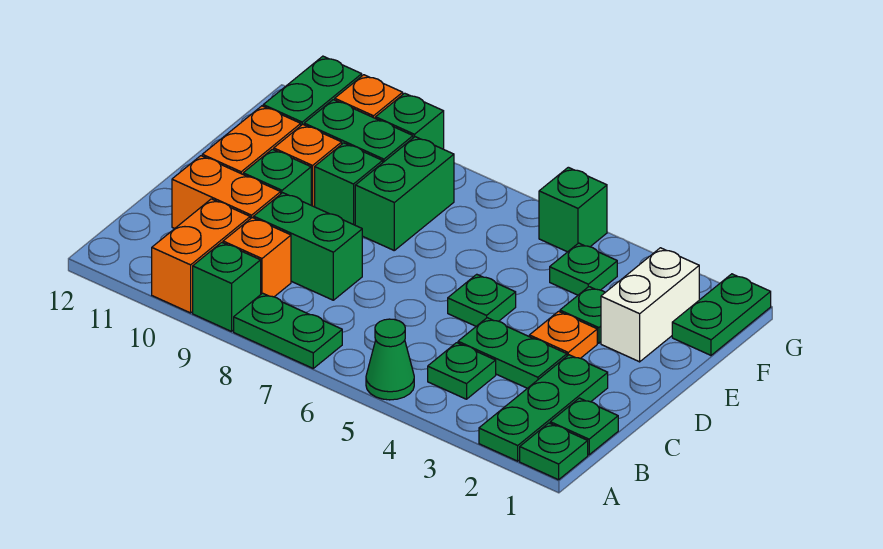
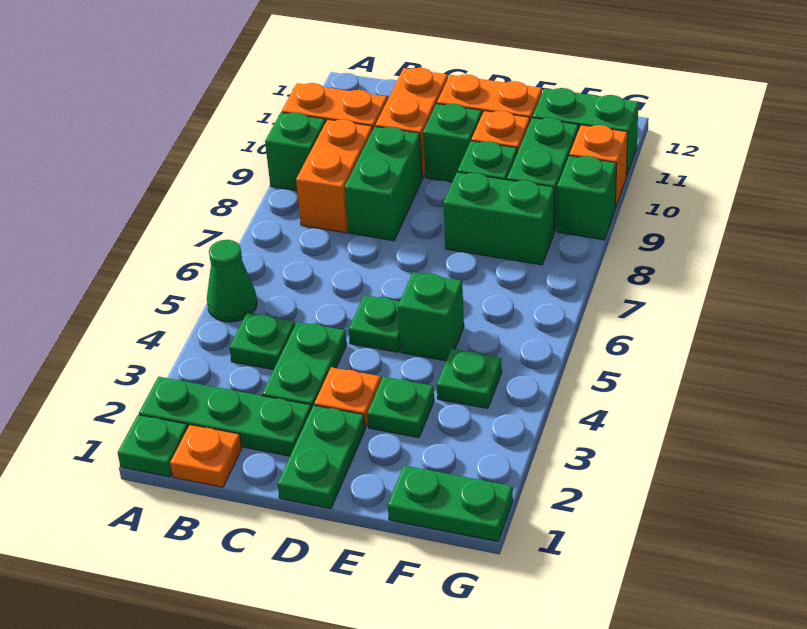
green plate A7:A8 level 1 -> green plate D1:D2 level 1
green plate B1 level 1 -> orange plate B1 level 1
orange brick B9 level 1 -> orange brick B8:B9 level 1
white brick E2:F2 level 1 -> none
green brick G5 level 1 -> green brick E5 level 1

